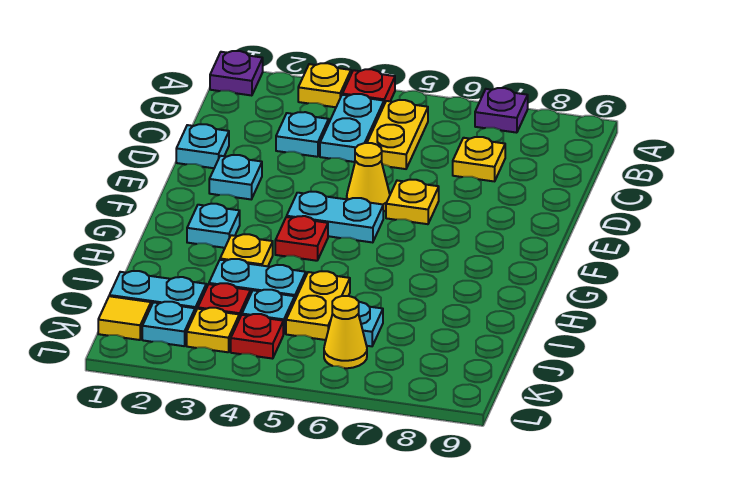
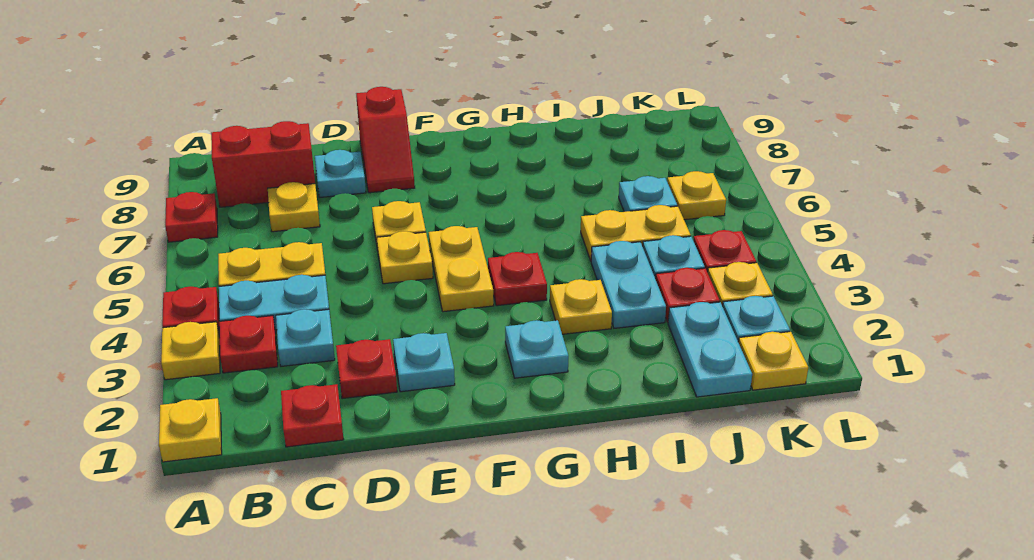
purple plate A1 level 1 -> yellow plate A1 level 1
purple plate A7 level 1 -> red plate A7 level 1
none -> red plate B3 level 1
none -> red brick B8:C8 level 1
none -> red plate C1 level 1
cyan plate D1 level 1 -> cyan plate D8 level 1
none -> red plate D2 level 1
yellow cone E5 level 1 -> yellow plate E5 level 1
none -> red slope E8:E9 level 1 top 9
cyan plate F4:F5 level 1 -> yellow plate F4:F5 level 1
yellow tile K1 level 1 -> yellow plate K1 level 1
yellow cone K6 level 1 -> yellow plate K6 level 1

